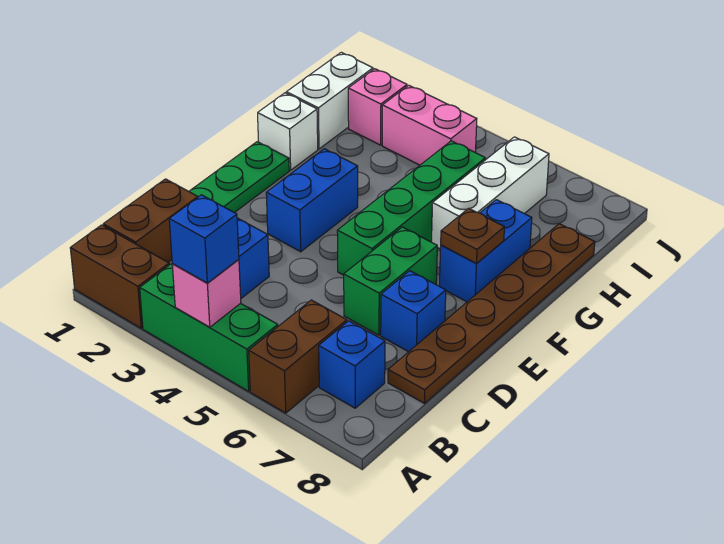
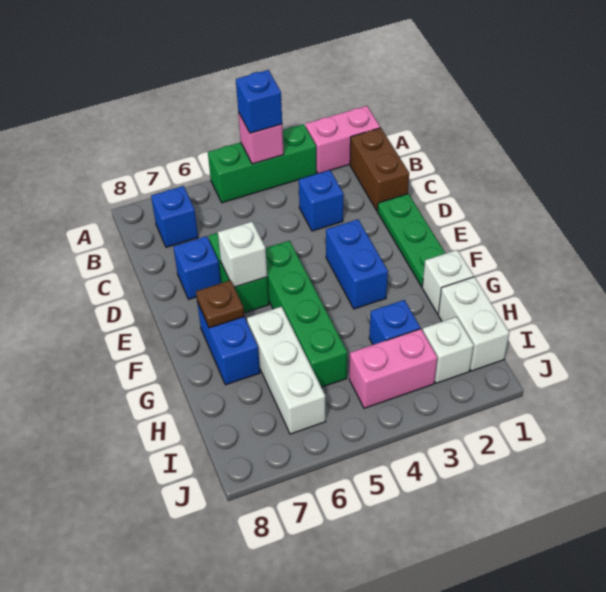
brown brick A1:A2 level 1 -> pink brick A1:A2 level 1
brown brick A6:B6 level 1 -> none
brown plate C8:H8 level 1 -> none
none -> white brick E6 level 2
none -> blue brick H3 level 1
pink brick I2 level 1 -> white brick I2 level 1

